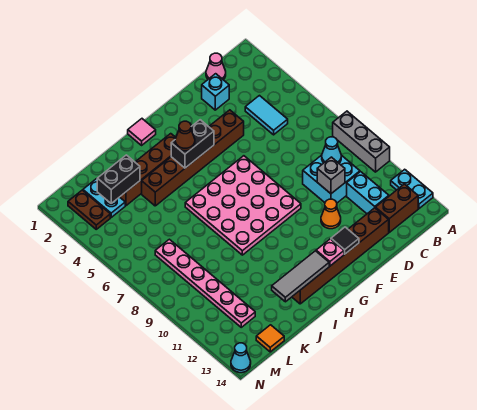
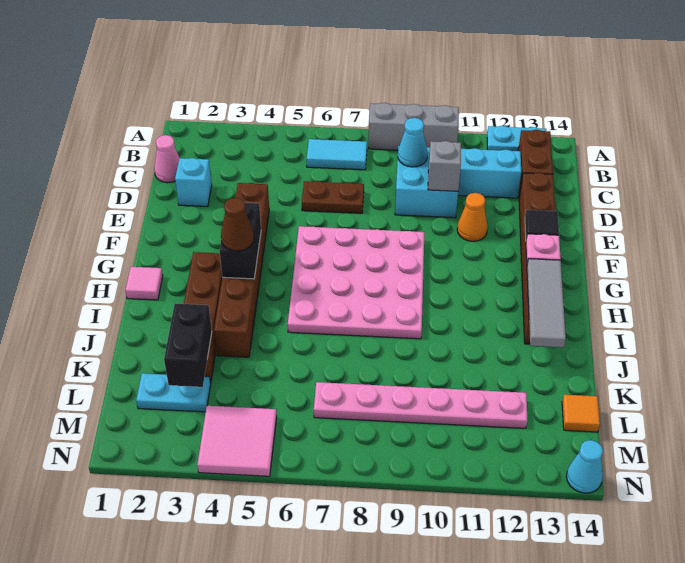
cyan tile C4:C5 level 1 -> cyan tile B6:B7 level 1
brown plate M2:M3 level 1 -> brown plate D6:D7 level 1
none -> pink tile M4:N5 level 1

